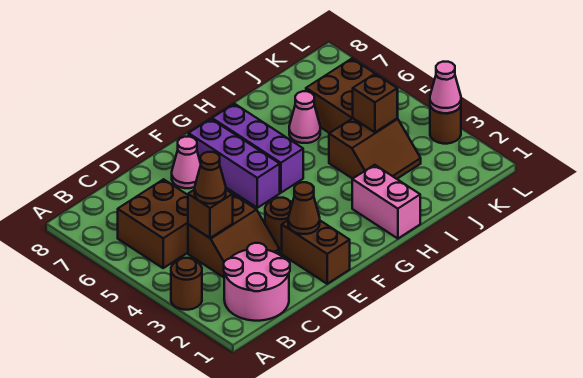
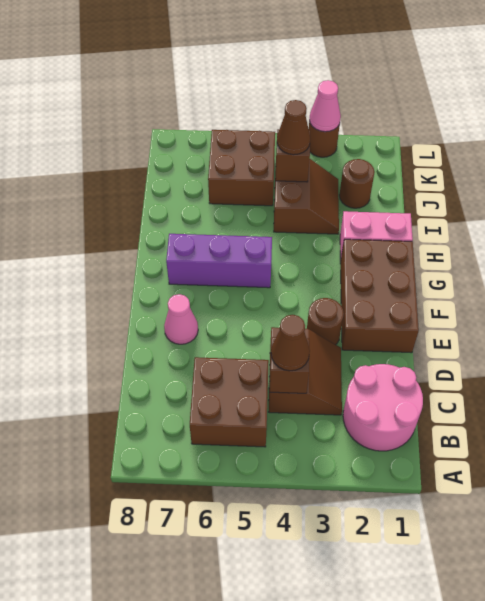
brown round brick A3 level 1 -> brown round brick J2 level 1
brown brick E1:E2 level 1 -> brown brick E1:G2 level 1
brown cone E2 level 2 -> brown cone J4 level 3
purple brick F5:F7 level 1 -> none
pink cone I6 level 1 -> none

